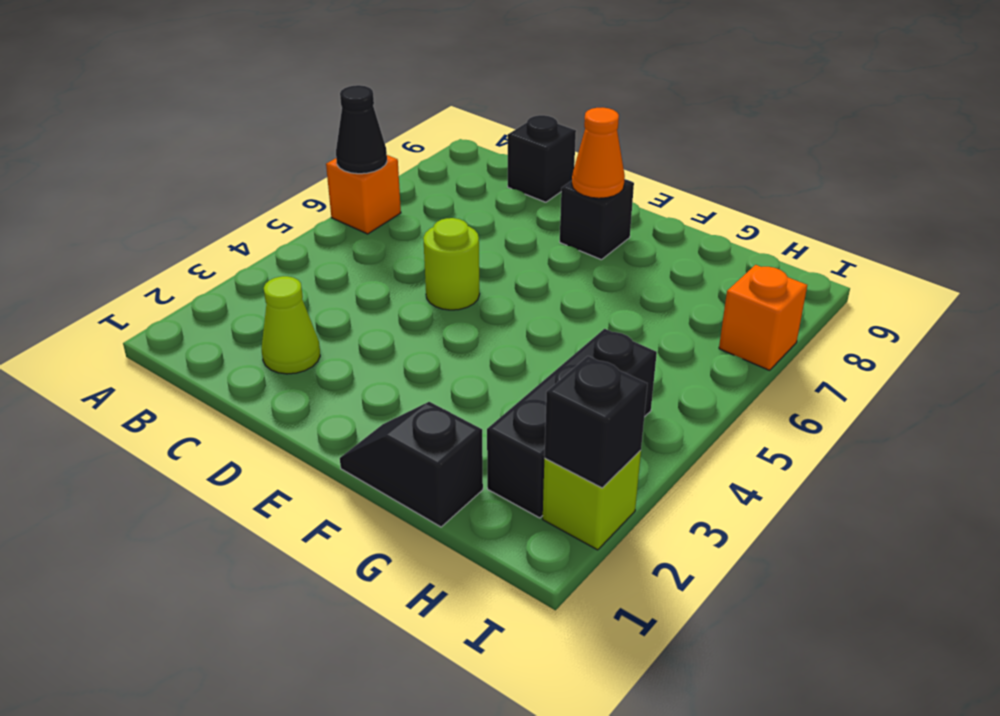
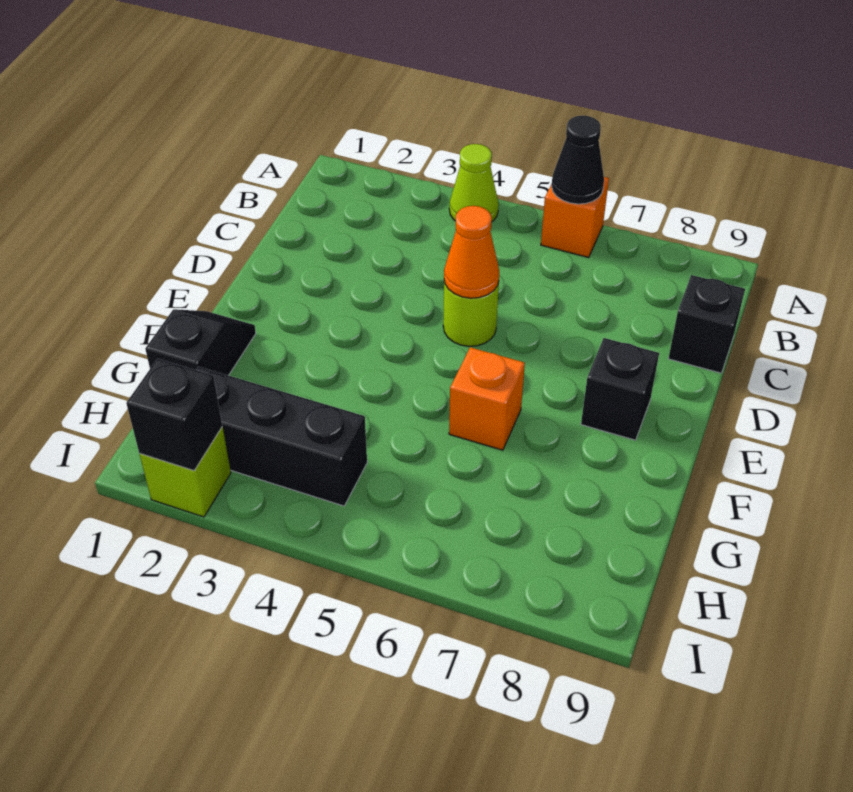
lime cone C2 level 1 -> lime cone A4 level 1
orange cone E8 level 2 -> orange cone D5 level 2
orange brick I7 level 1 -> orange brick F6 level 1

